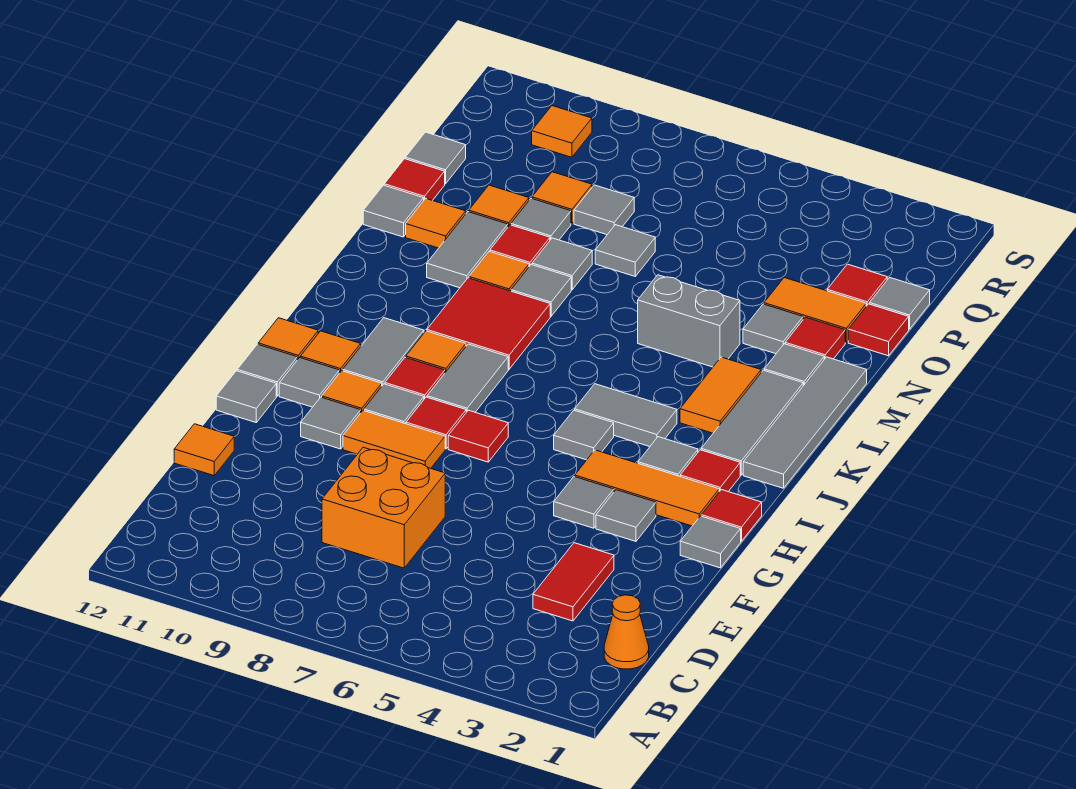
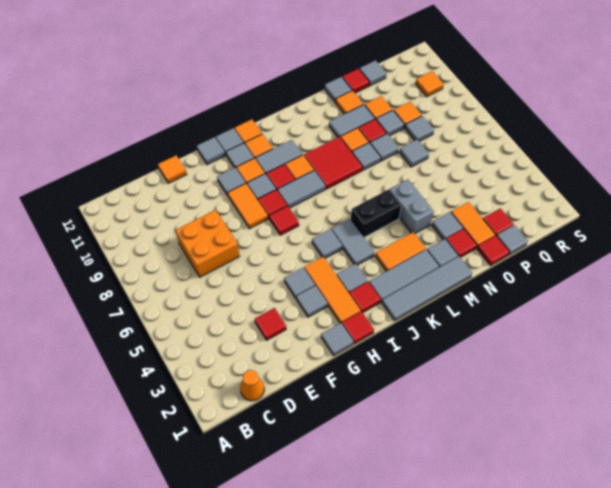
red tile D3:E3 level 1 -> red tile E3 level 1
none -> black brick K5:L5 level 1

